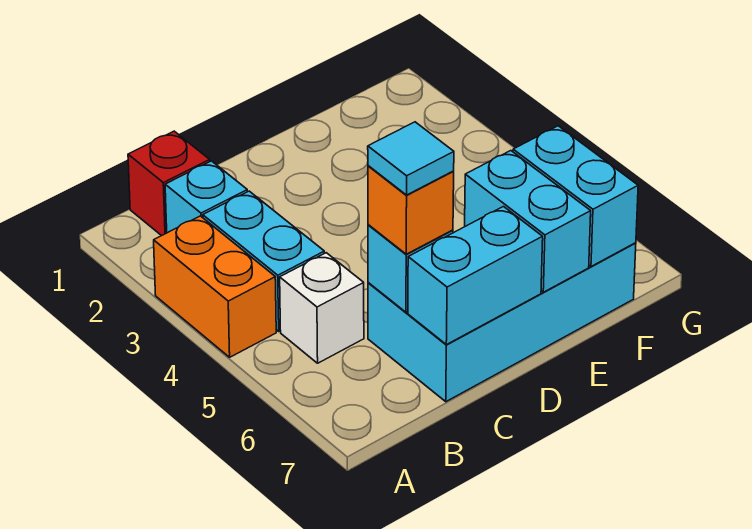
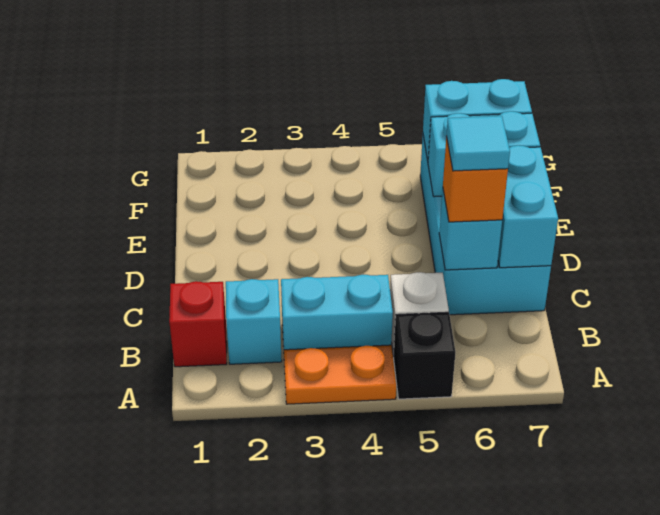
orange brick A3:A4 level 1 -> orange plate A3:A4 level 1
none -> black brick A5 level 1

